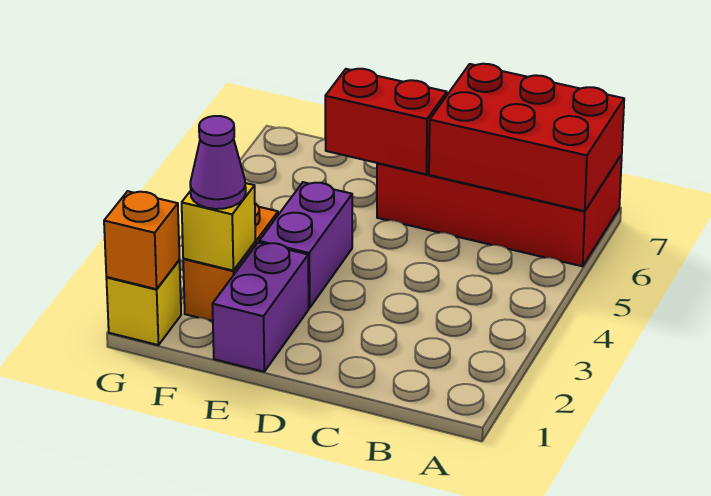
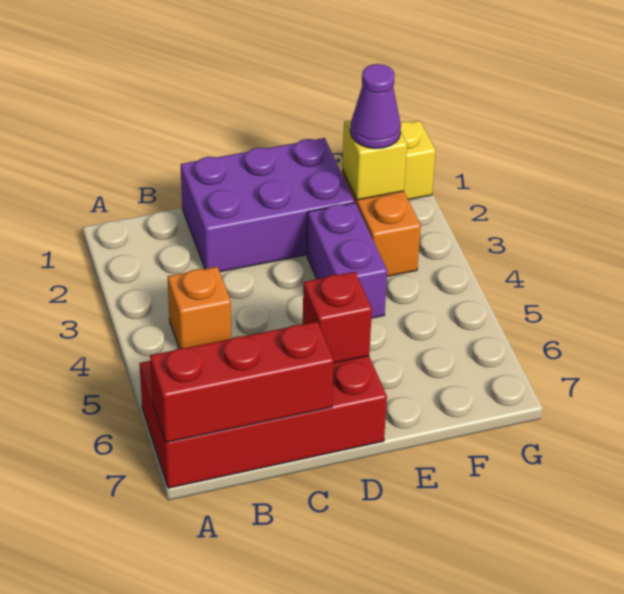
red brick A6:C7 level 2 -> red brick A7:C7 level 2
red brick D6:E6 level 2 -> red brick D6 level 2
purple brick E1:E2 level 1 -> purple brick C1:E2 level 1
orange brick G1 level 2 -> orange brick B4 level 1

